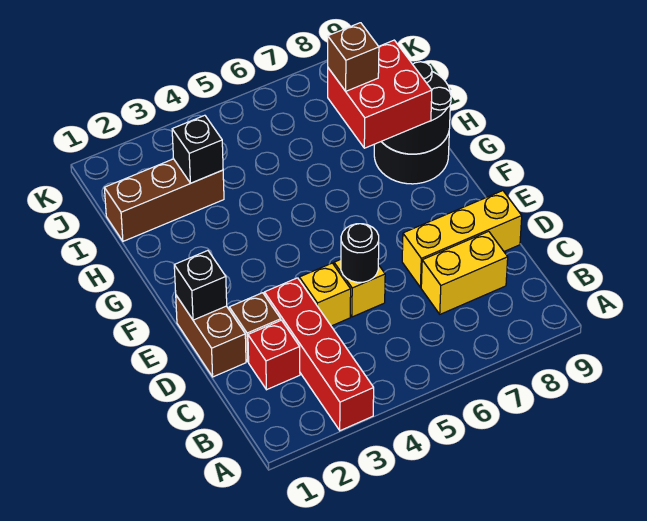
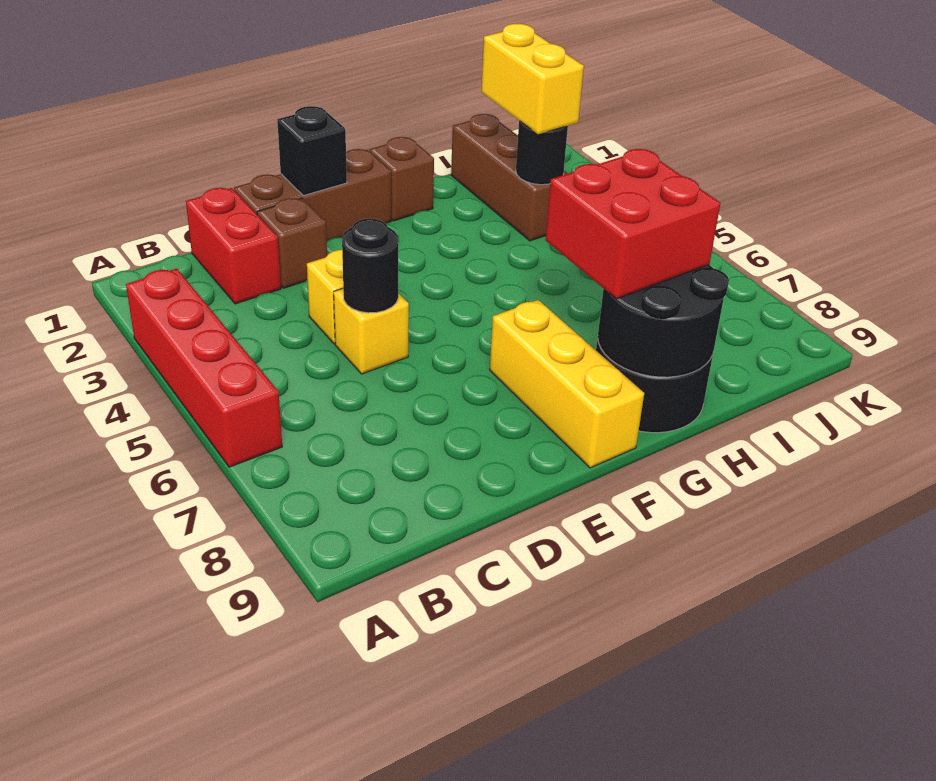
red brick A3:D3 level 1 -> red brick A3:A6 level 1
red brick C2 level 1 -> red brick C1:C2 level 1
yellow brick C7:C8 level 1 -> yellow brick I2:I3 level 3
brown brick D1:E1 level 1 -> brown brick D1:F1 level 1
yellow brick D7:D9 level 1 -> yellow brick F7:F9 level 1
brown brick H7 level 4 -> brown brick G1 level 1
black brick I3 level 2 -> black round brick I3 level 2

